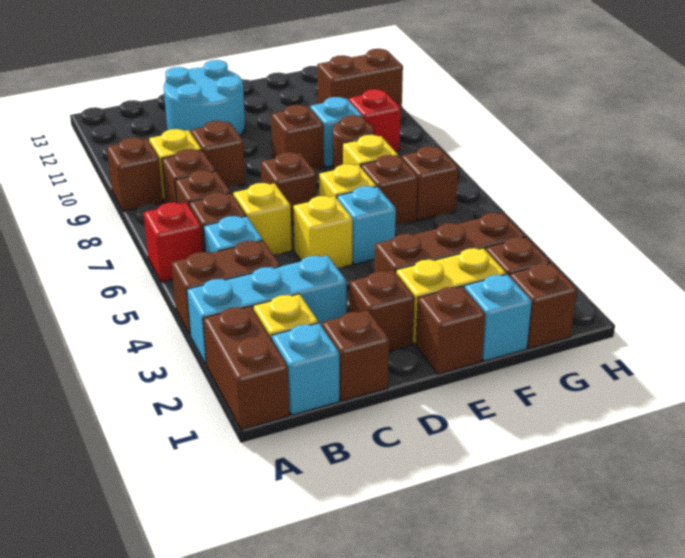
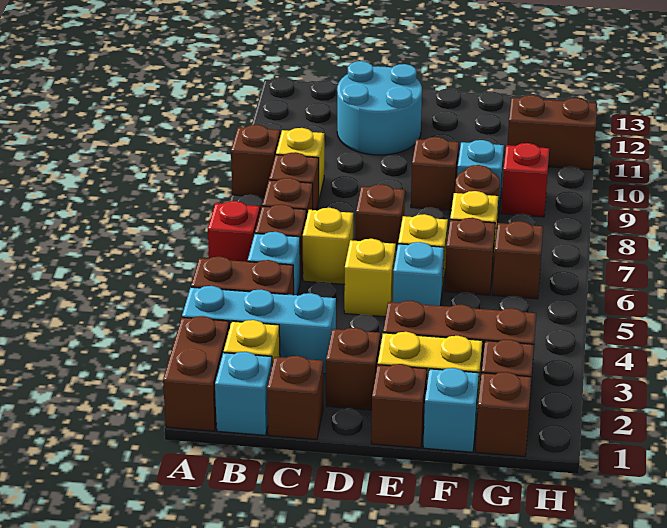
brown brick C9 level 1 -> none

